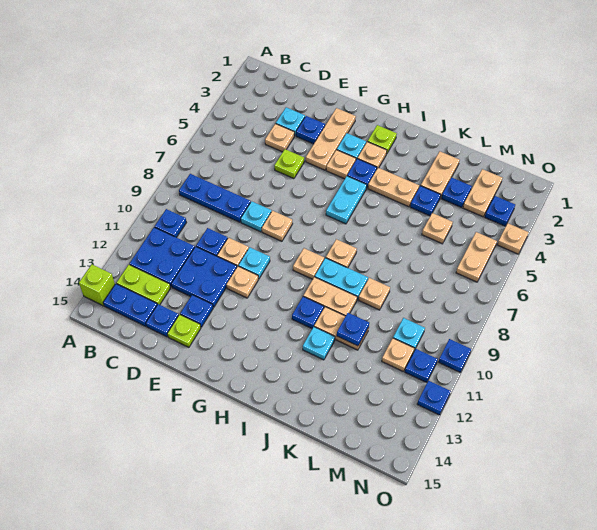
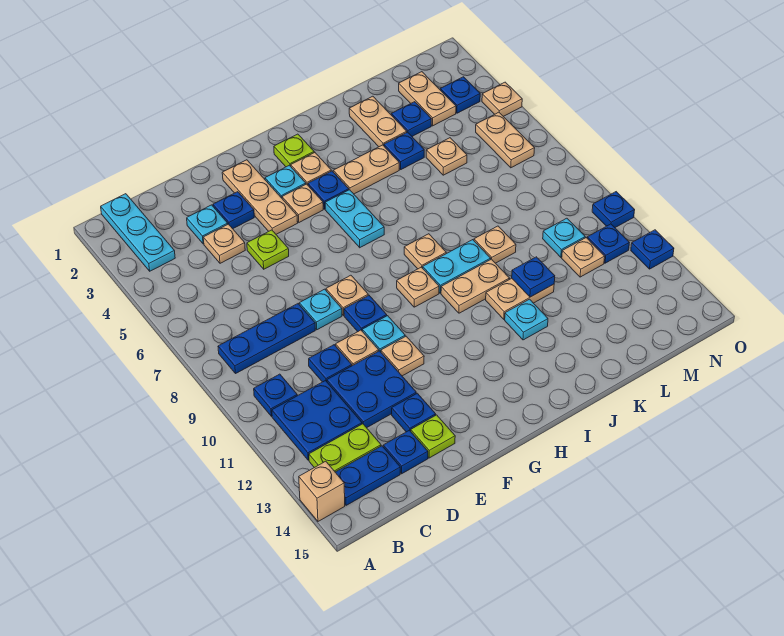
lime brick A14 level 1 -> tan brick A14 level 1
none -> cyan plate B1:B3 level 1
blue plate I11 level 1 -> blue plate F9 level 1

